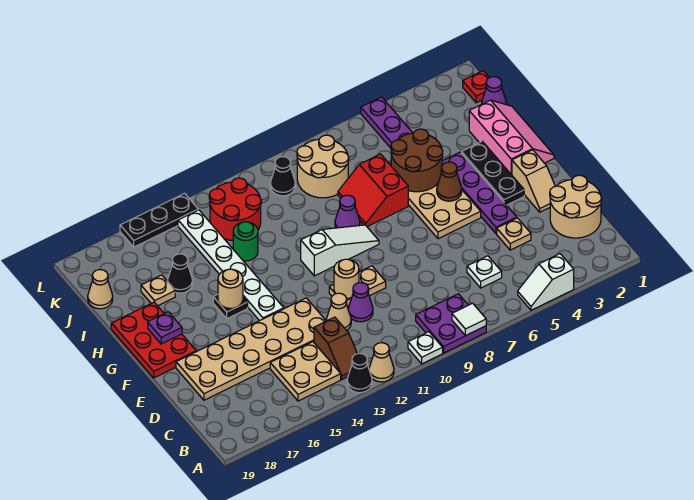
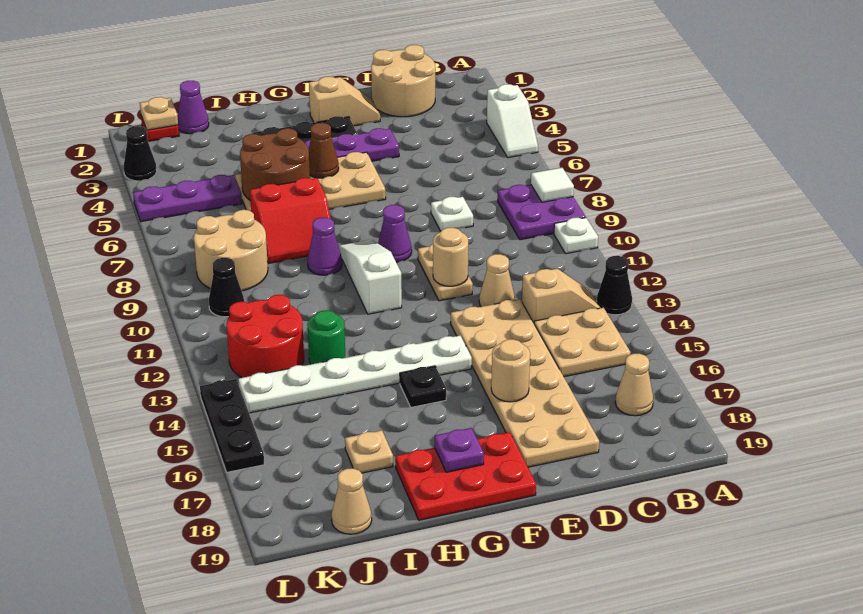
tan cone A12 level 1 -> tan cone B17 level 1
brown slope B13:C13 level 1 top C -> tan slope B13:C13 level 1 top C
white plate C6 level 1 -> white plate D8 level 1
tan plate D4 level 1 -> tan plate K1 level 2
purple cone D11 level 1 -> purple cone F9 level 1
pink slope G1:I2 level 1 top 2 -> none
tan round brick G15 level 2 -> tan round brick E16 level 2
black cone I16 level 1 -> black cone L3 level 1

